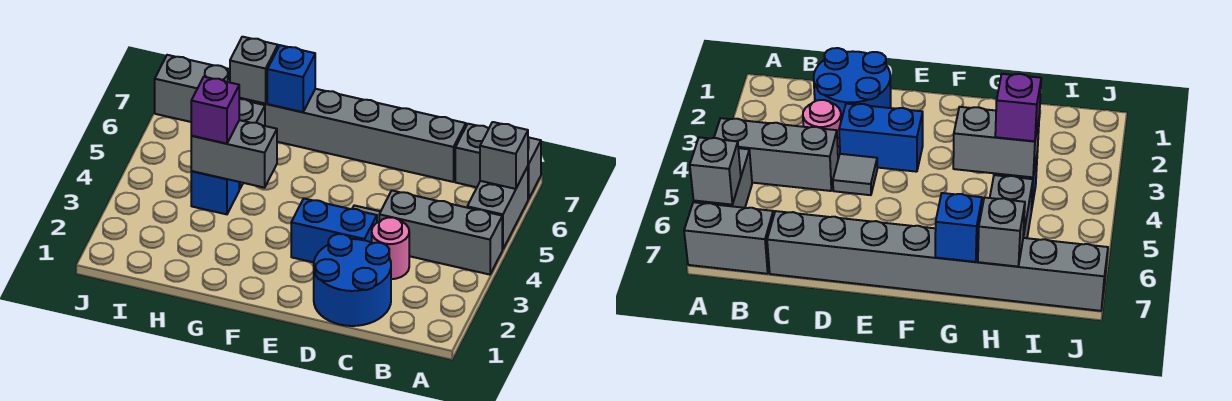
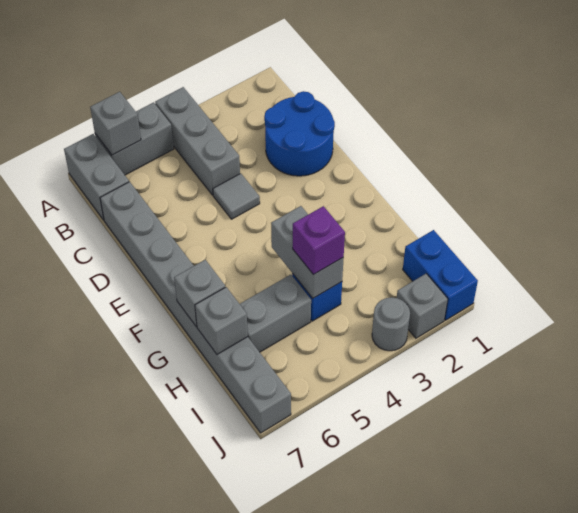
pink round brick C3 level 1 -> none
blue brick D3:E3 level 1 -> blue brick I1:J1 level 1
blue brick G7 level 2 -> grey brick G7 level 2
none -> grey brick J2 level 1
none -> grey round brick J3 level 1

